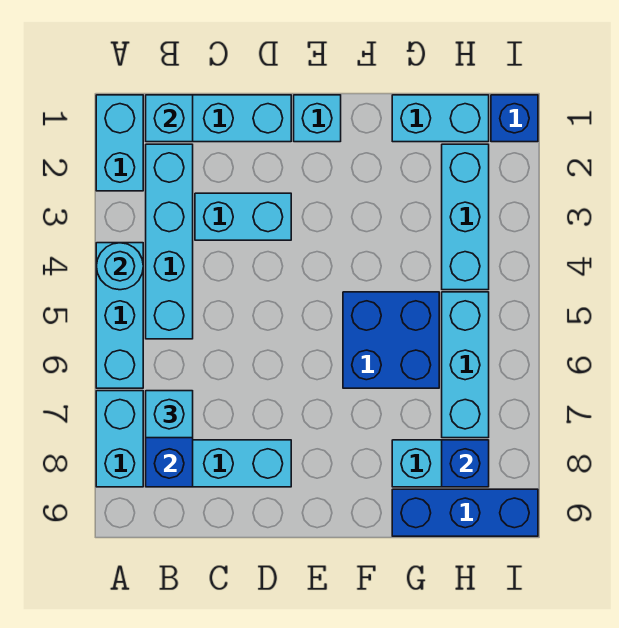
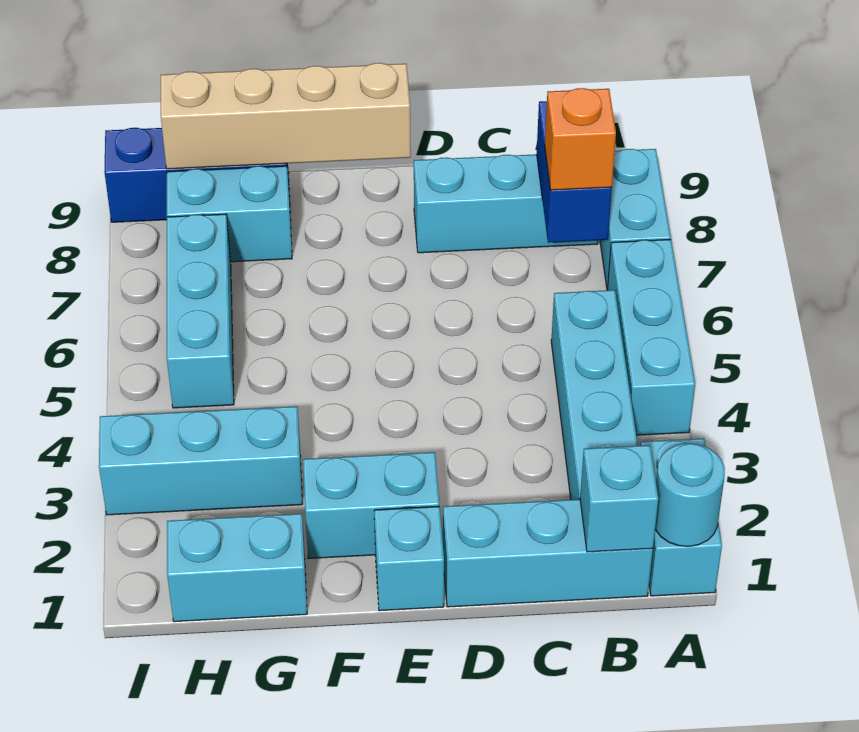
cyan round brick A4 level 2 -> cyan round brick A1 level 2
cyan brick B7 level 3 -> orange brick B7 level 3
cyan brick C3:D3 level 1 -> cyan brick E2:F2 level 1
none -> tan brick E9:H9 level 2
blue brick F5:G6 level 1 -> none
cyan brick H2:H4 level 1 -> cyan brick G3:I3 level 1
blue brick H8 level 2 -> none
blue brick I1 level 1 -> none

